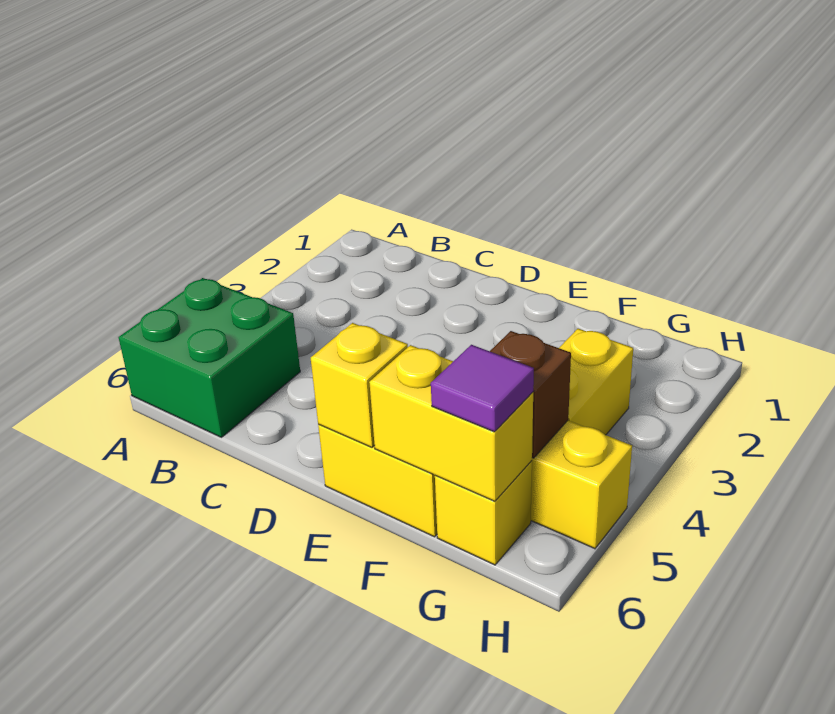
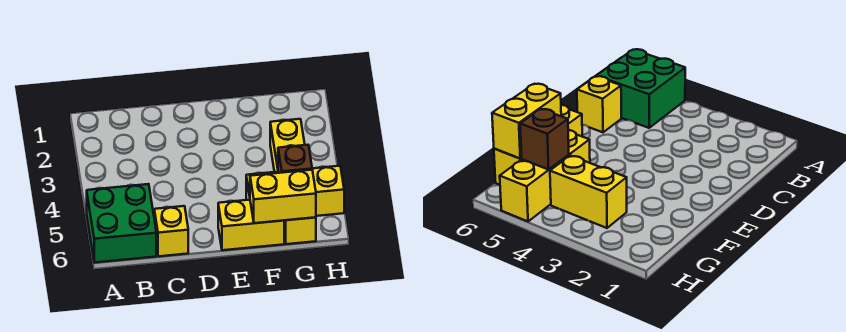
yellow brick E6 level 2 -> yellow brick C6 level 1
purple tile G6 level 3 -> none

